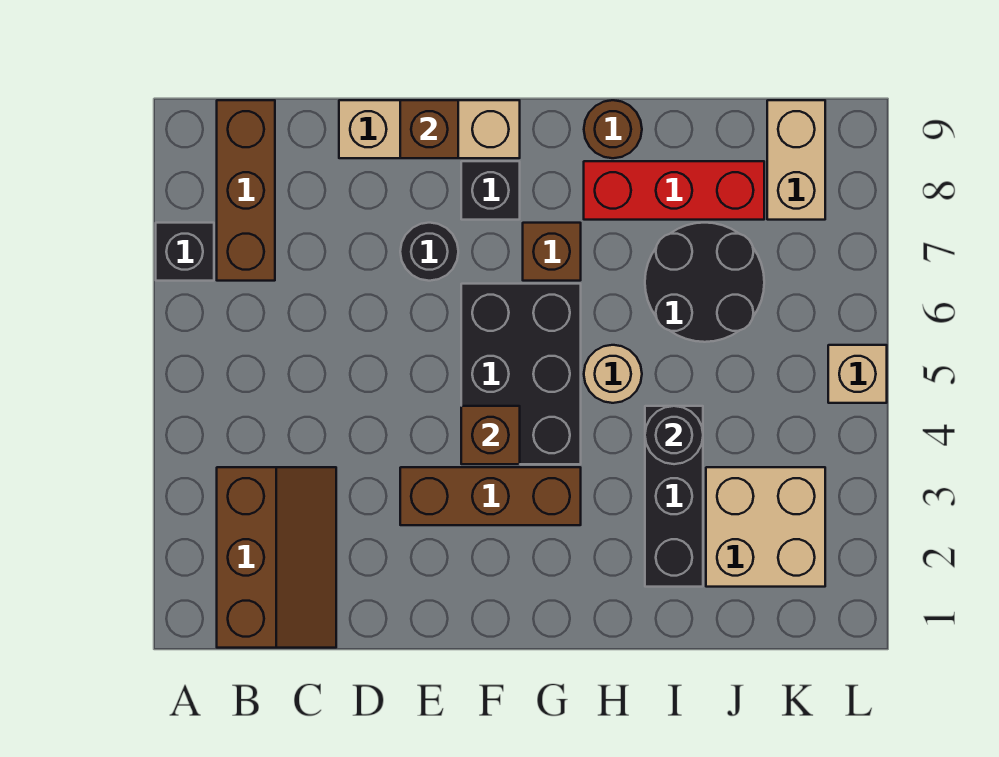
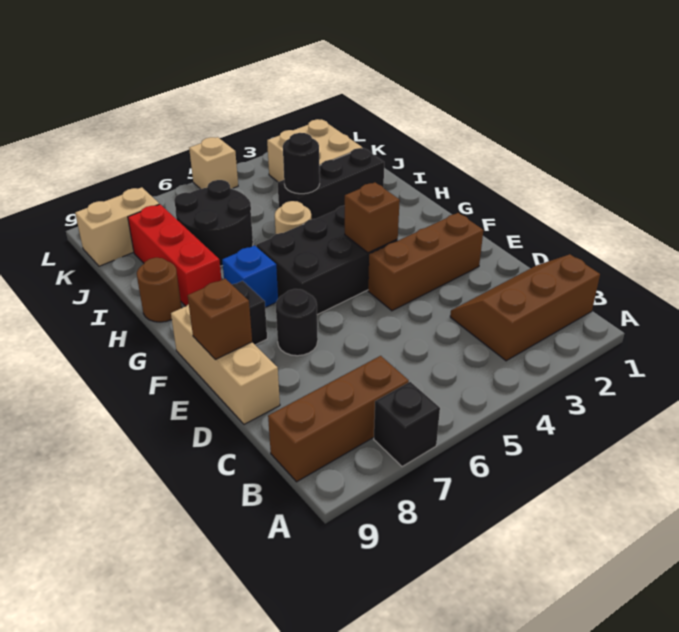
brown brick E3:G3 level 1 -> brown brick E2:E4 level 1
brown brick G7 level 1 -> blue brick G7 level 1

